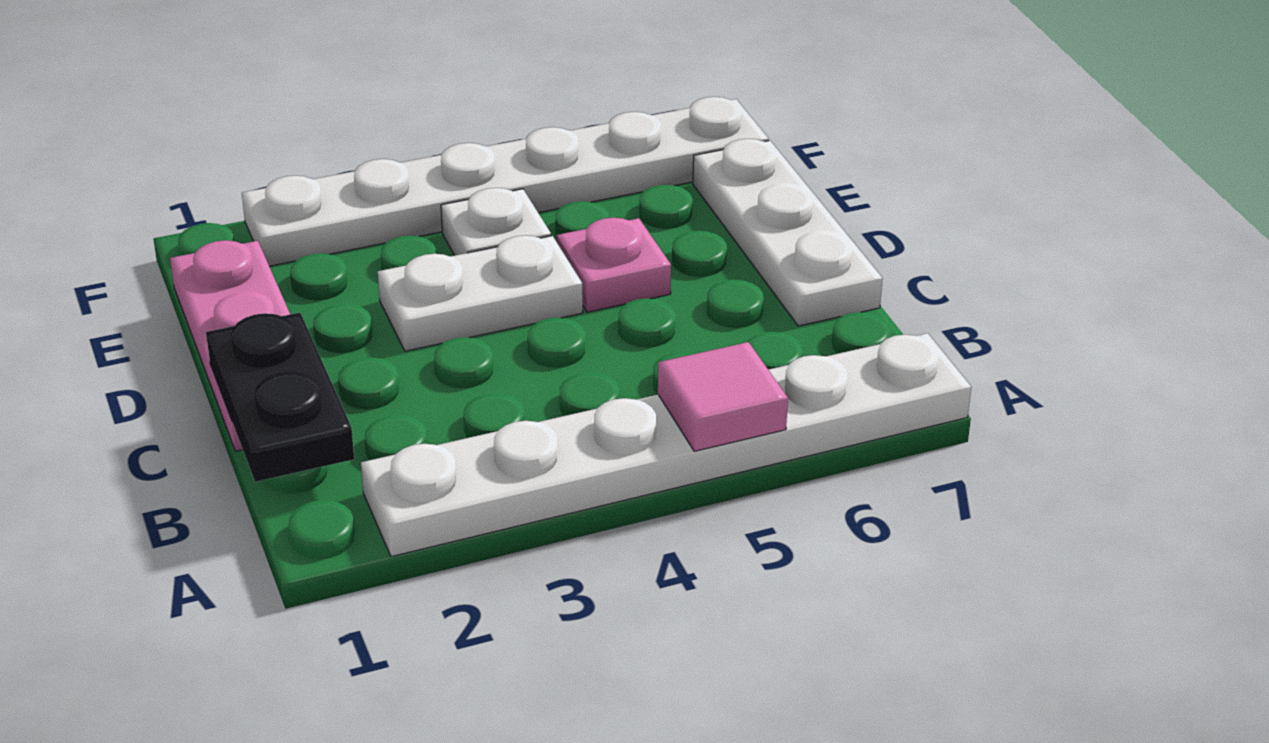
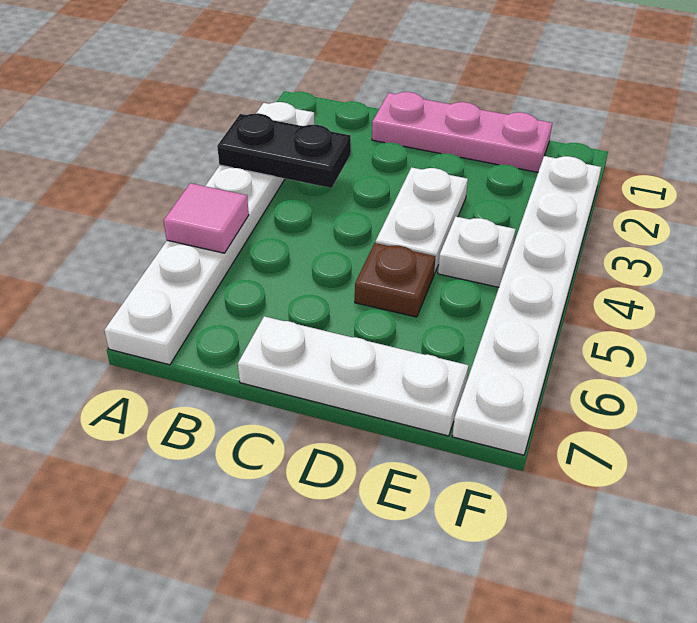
black plate B1:C1 level 2 -> black plate A3:B3 level 2
pink plate D5 level 1 -> brown plate D5 level 1

